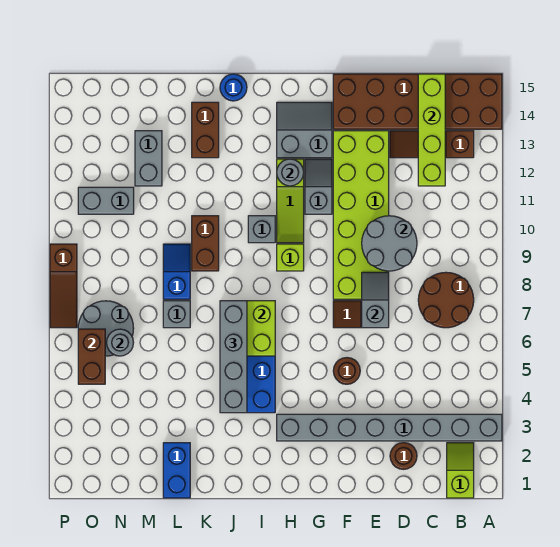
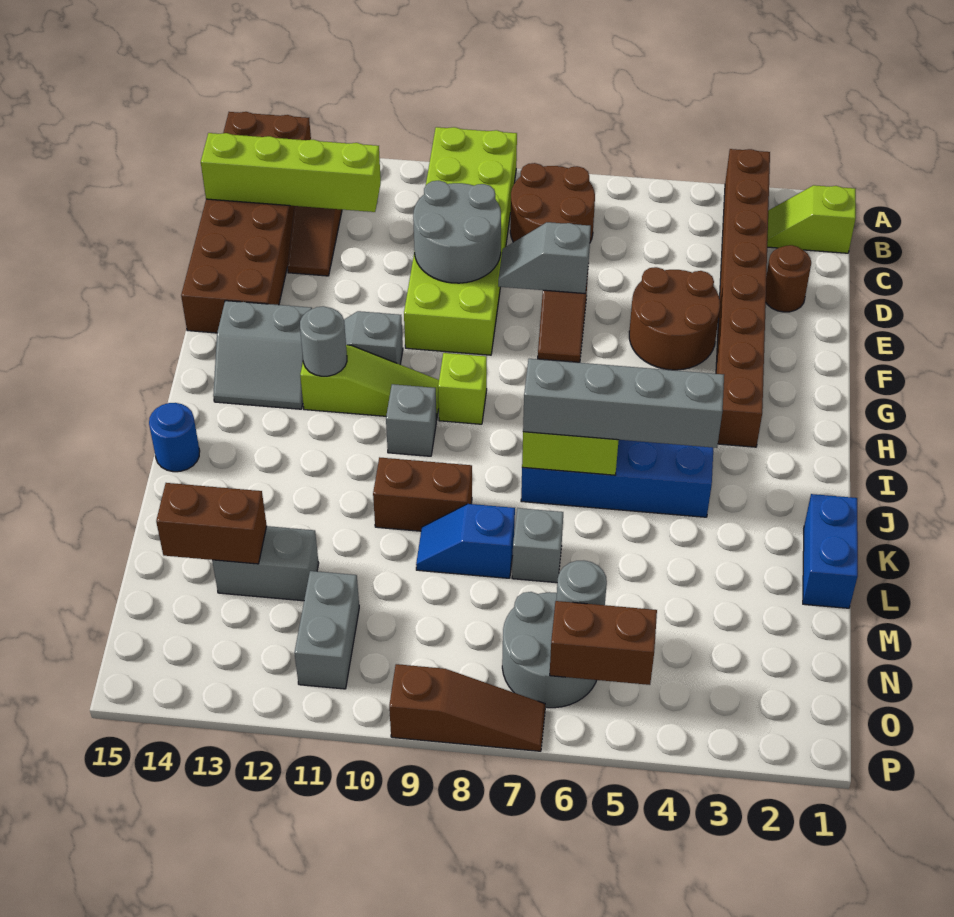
grey brick A3:H3 level 1 -> brown brick A3:H3 level 1
lime brick E8:F13 level 1 -> lime brick A9:F10 level 1
brown round brick F5 level 1 -> brown round brick E4:F5 level 1
grey slope G13:H14 level 1 top 13 -> grey slope G13:H14 level 1 top G
brown brick K13:K14 level 1 -> brown brick M13:M14 level 2
blue brick L1:L2 level 1 -> blue brick K1:L1 level 1

